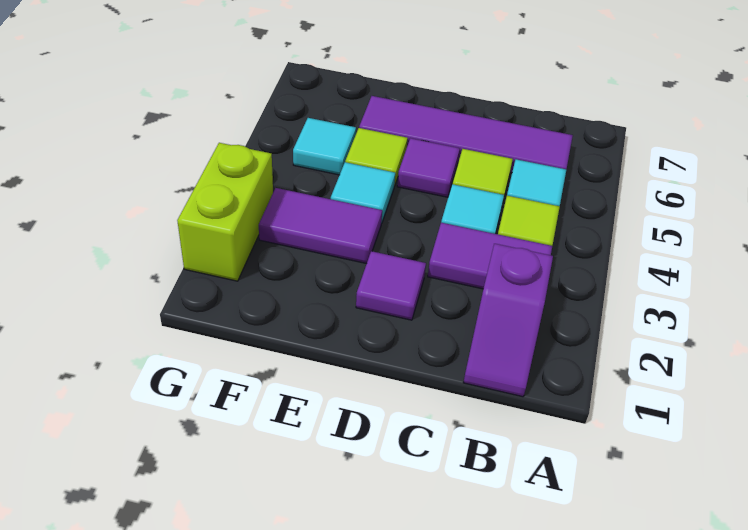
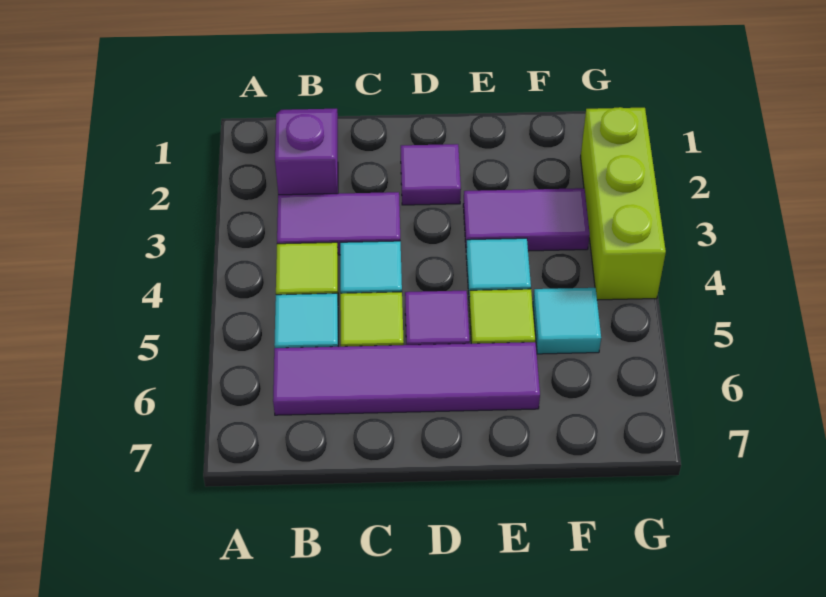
lime brick G2:G3 level 1 -> lime brick G2:G4 level 1

